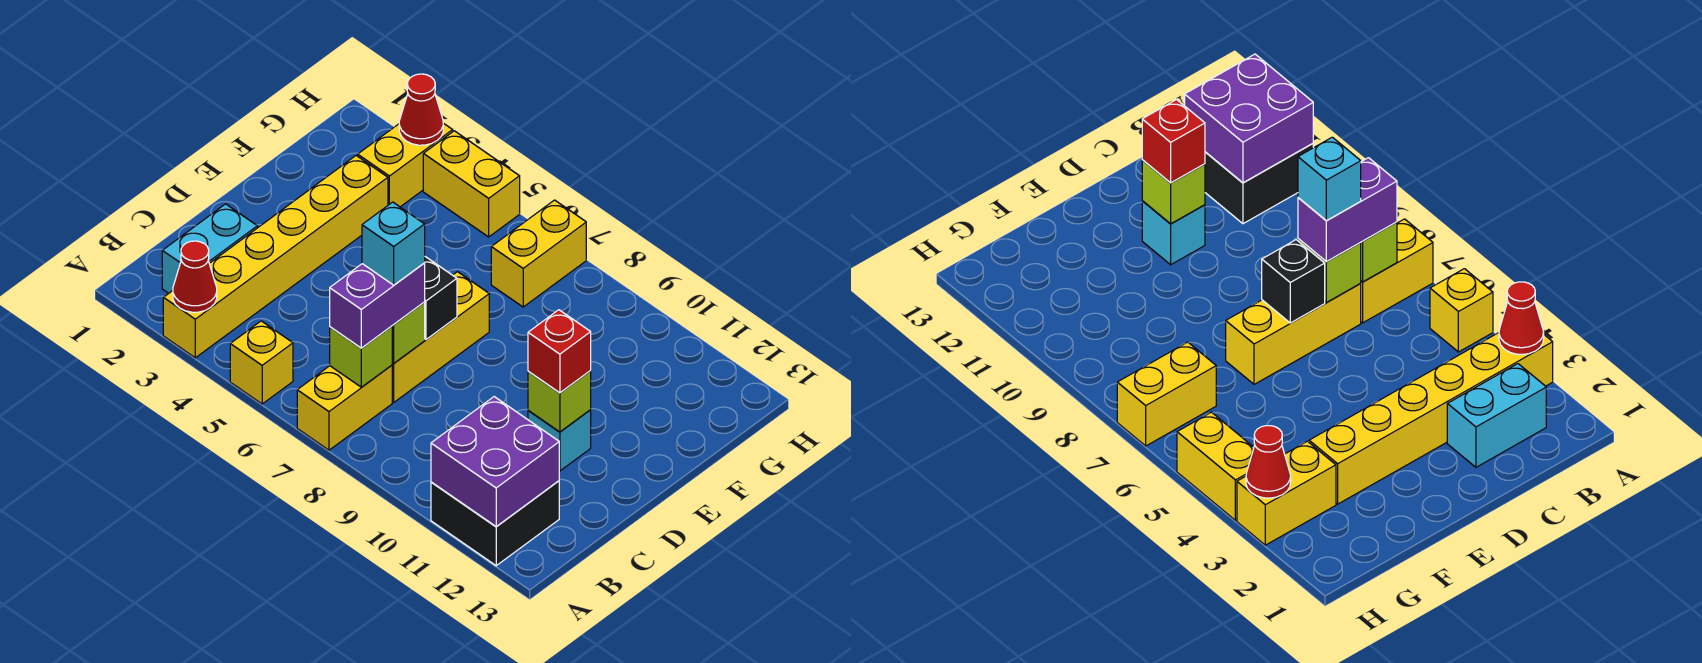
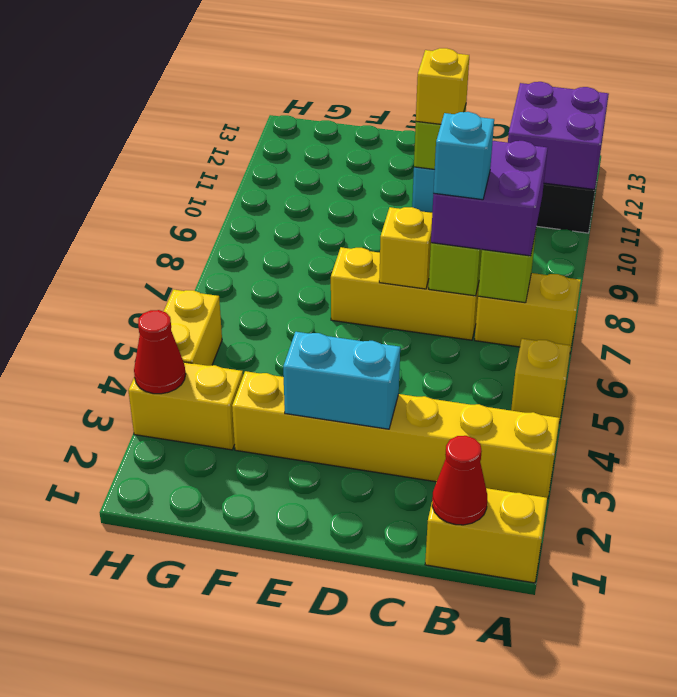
red cone A3 level 2 -> red cone B1 level 2
cyan brick B2:C2 level 1 -> cyan brick D3:E3 level 2
purple brick B7:C7 level 3 -> purple brick B7:C8 level 3
black brick D7 level 2 -> yellow brick D7 level 2
red brick D11 level 3 -> yellow brick D11 level 3
yellow brick G7:H7 level 1 -> yellow brick A1:B1 level 1

